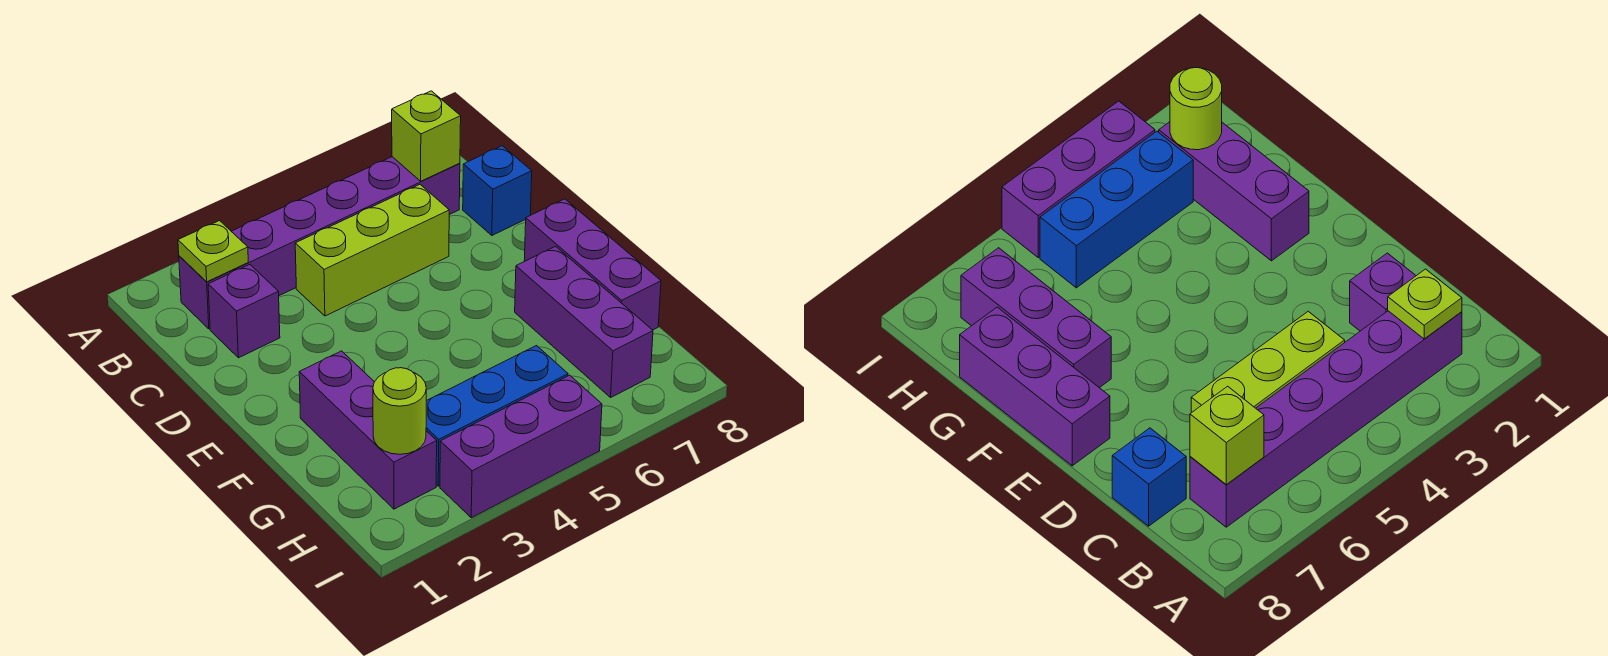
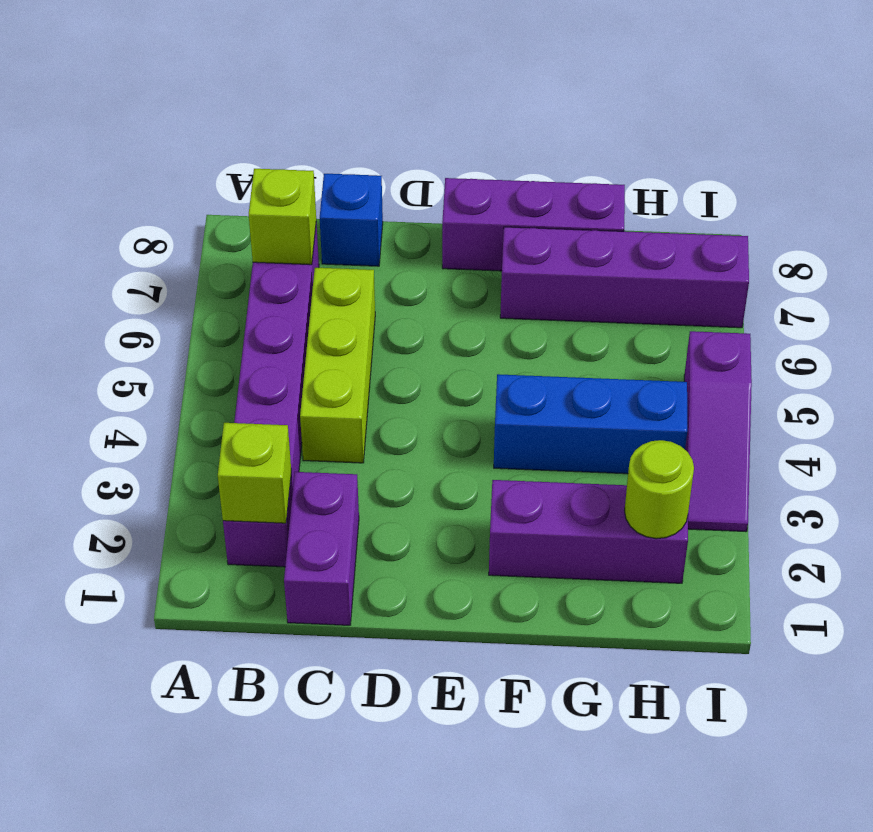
lime plate B2 level 2 -> lime brick B2 level 2
purple brick C2 level 1 -> purple brick C1:C2 level 1
purple brick F7:H7 level 1 -> purple brick F7:I7 level 1
blue brick H3:H5 level 1 -> blue brick F4:H4 level 1
purple brick I3:I5 level 1 -> purple slope I3:I5 level 1 top 5

